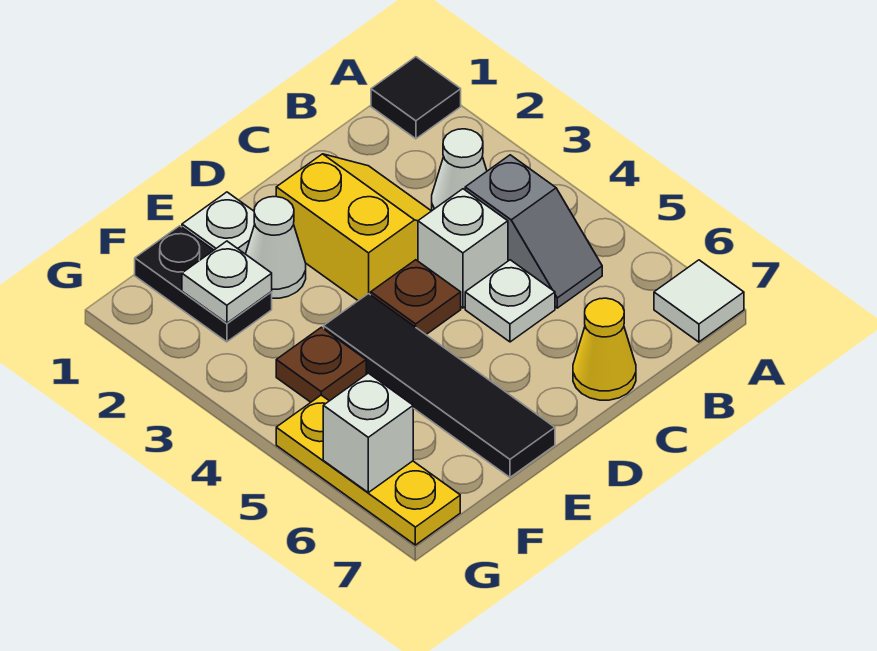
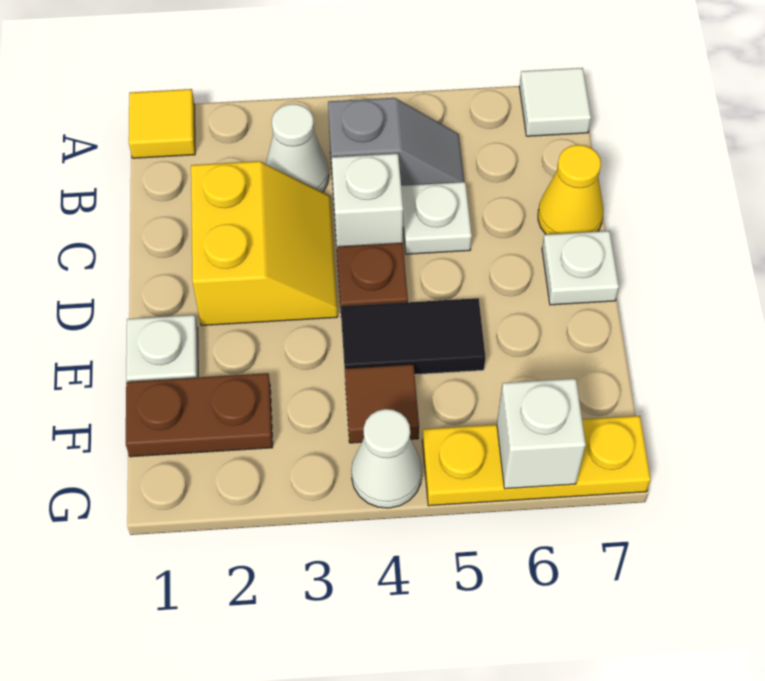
black tile A1 level 1 -> yellow tile A1 level 1
yellow slope C2:D3 level 1 top D -> yellow slope C2:D3 level 1 top 2
white cone E2 level 1 -> white cone G4 level 1
black tile E4:E7 level 1 -> black tile E4:E5 level 1
black plate F1:F2 level 1 -> brown plate F1:F2 level 1
white plate F2 level 2 -> white plate D7 level 1
brown plate F4 level 1 -> brown tile F4 level 1

